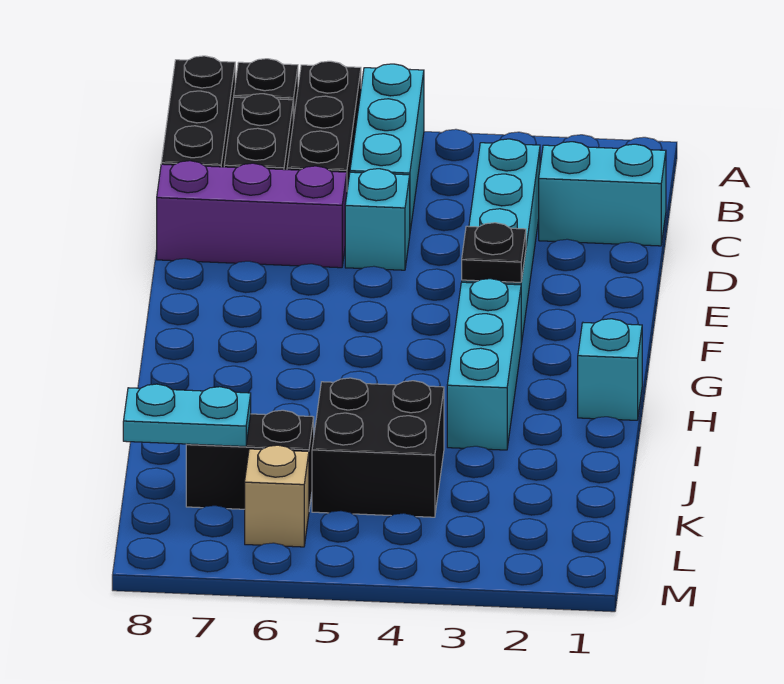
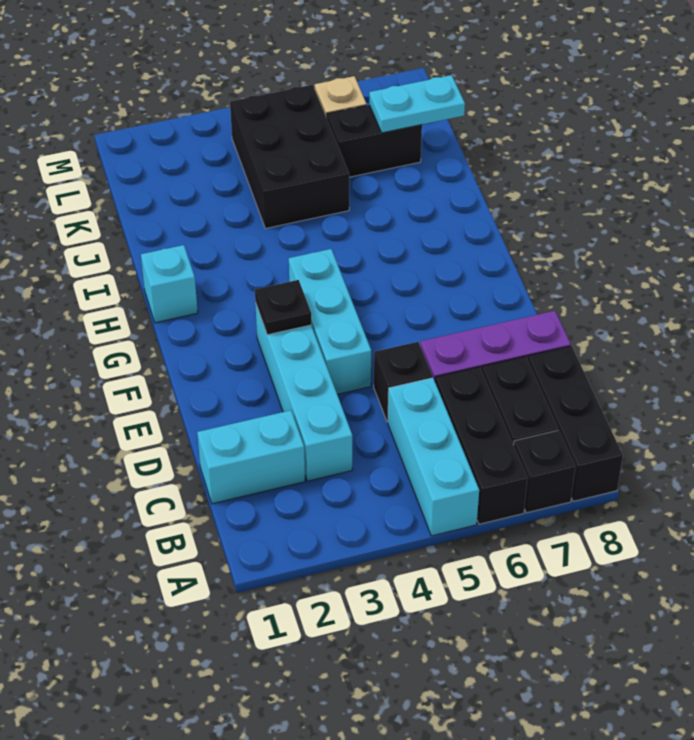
cyan brick D5 level 1 -> black brick D5 level 1
cyan brick G3:I3 level 1 -> cyan brick E4:G4 level 1
black brick J4:K5 level 1 -> black brick J4:L5 level 1

